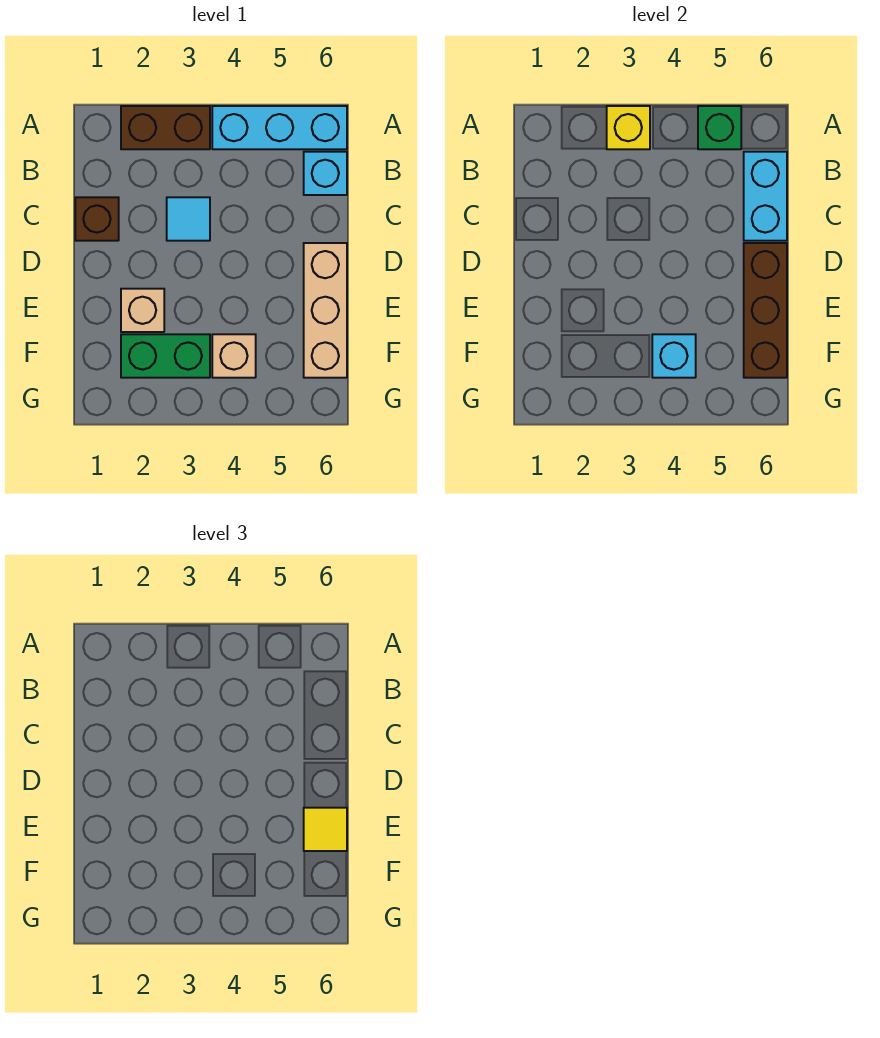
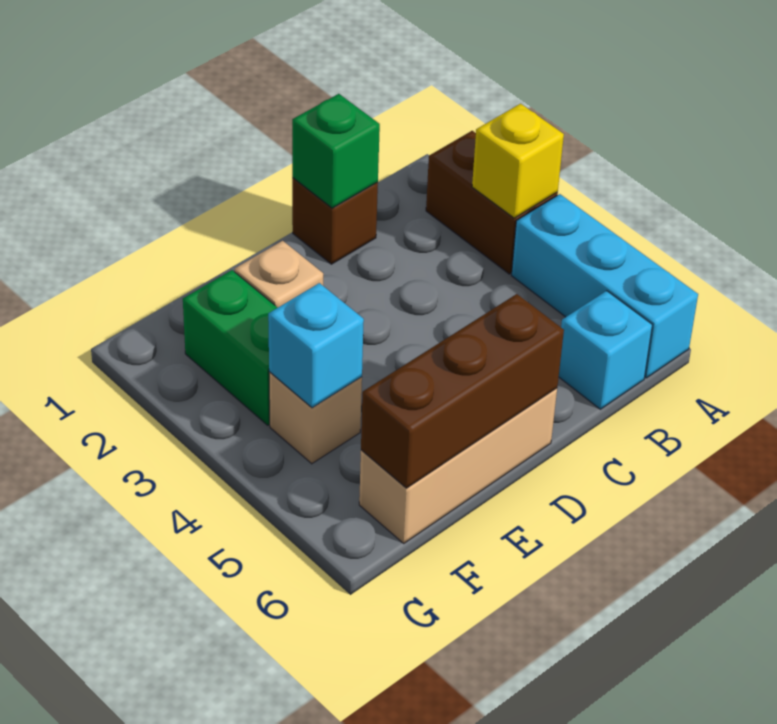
green brick A5 level 2 -> green brick C1 level 2
cyan brick B6:C6 level 2 -> none
cyan tile C3 level 1 -> none
yellow tile E6 level 3 -> none

